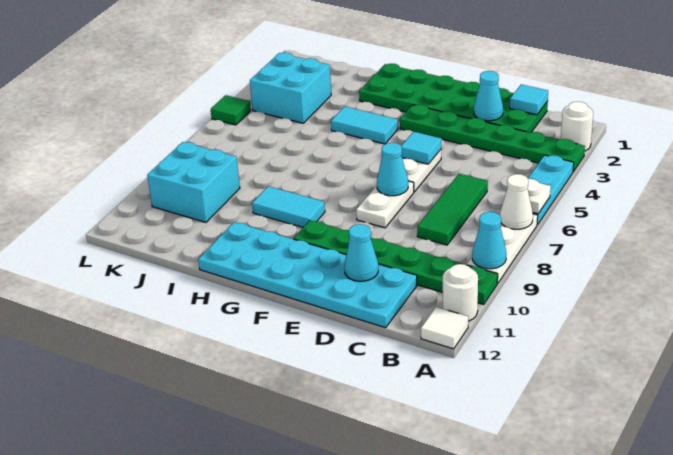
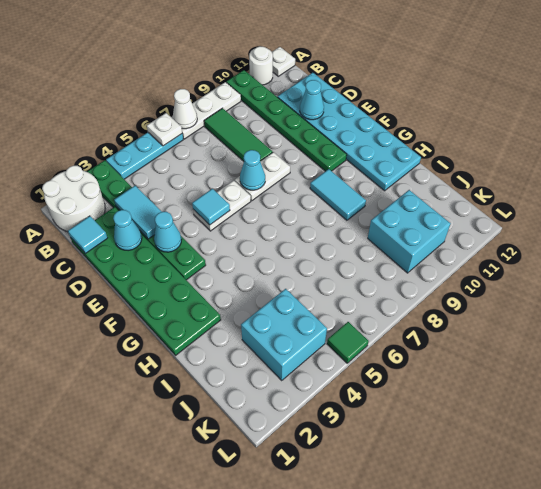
white round brick A2 level 1 -> white round brick A1:B2 level 1
cyan cone A9 level 2 -> cyan cone E3 level 2
white tile A12 level 1 -> white plate A12 level 1
green tile C6:C8 level 1 -> green tile B8:D8 level 1
cyan tile G4:H4 level 1 -> cyan tile C3:D3 level 2

